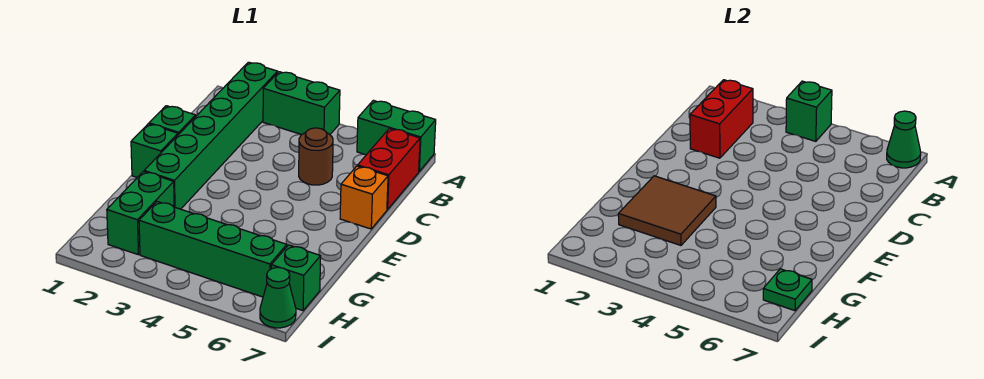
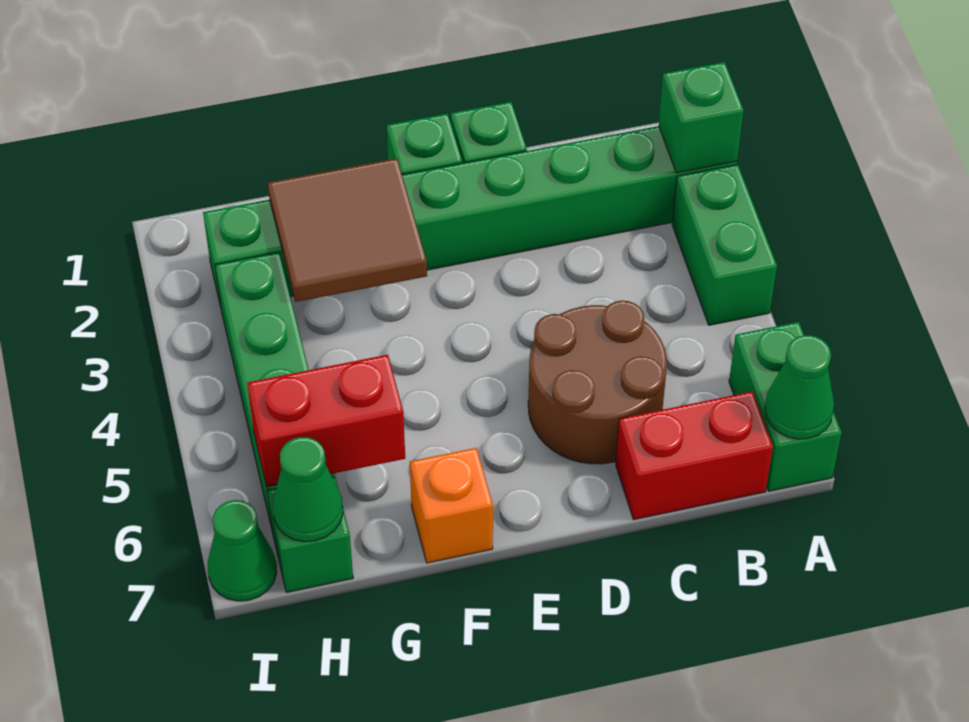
green brick A4 level 2 -> green brick A2 level 2
red brick B2:C2 level 2 -> red brick G6:H6 level 2
brown round brick C5 level 1 -> brown round brick C5:D6 level 1
orange brick D7 level 1 -> orange brick F7 level 1
green plate H7 level 2 -> green cone H7 level 2

